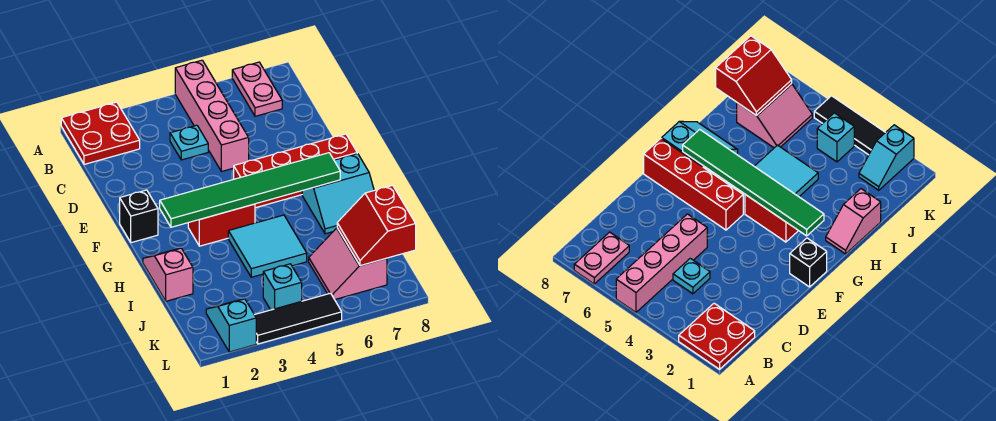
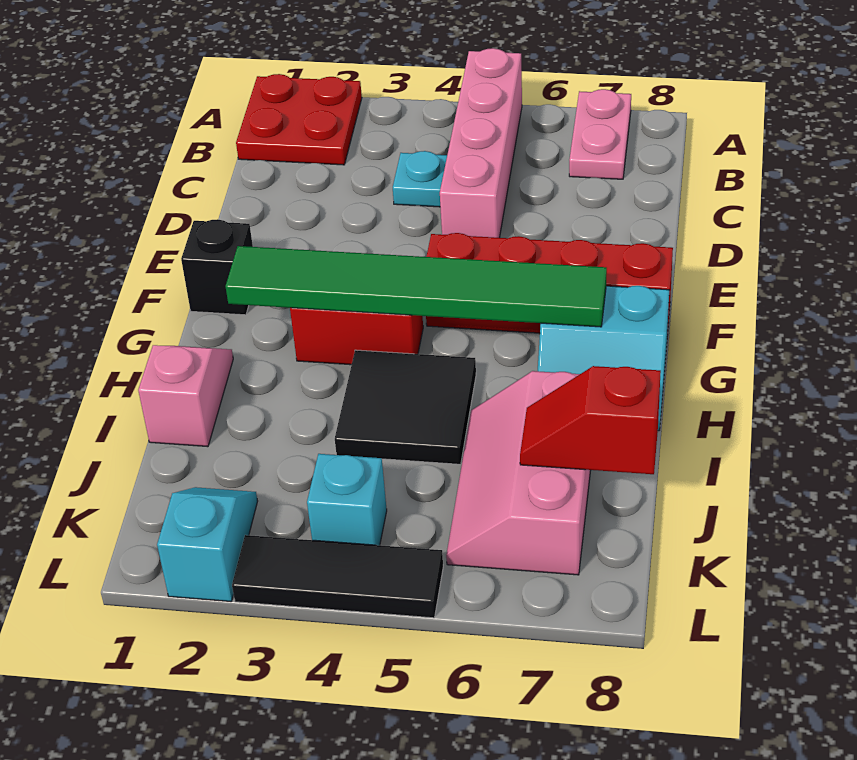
cyan tile H4:I5 level 1 -> black tile H4:I5 level 1
pink slope J6:K7 level 1 top 7 -> pink slope I6:K7 level 1 top 7
red slope J7:K8 level 2 top 8 -> red slope J7:J8 level 2 top 8

